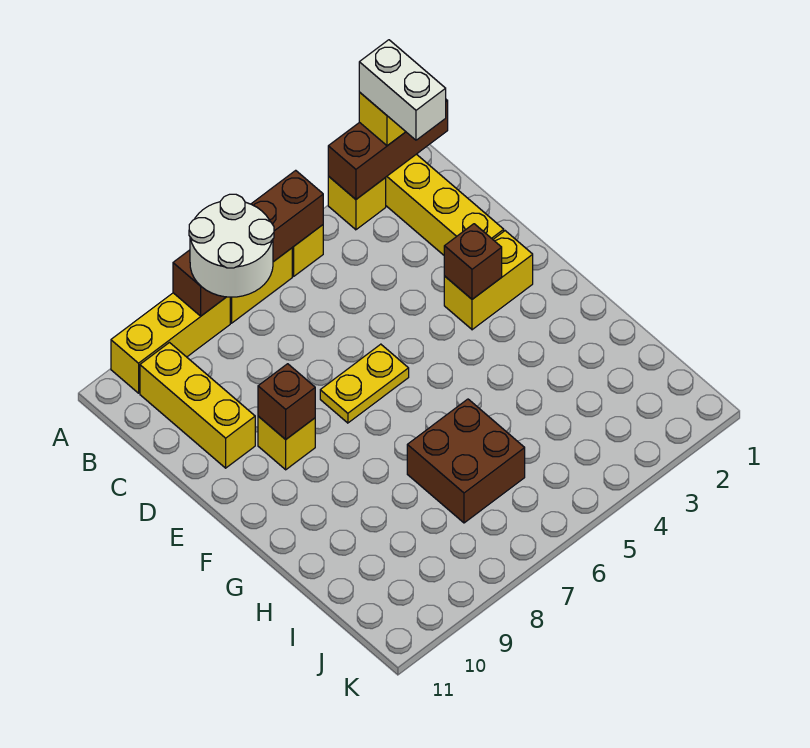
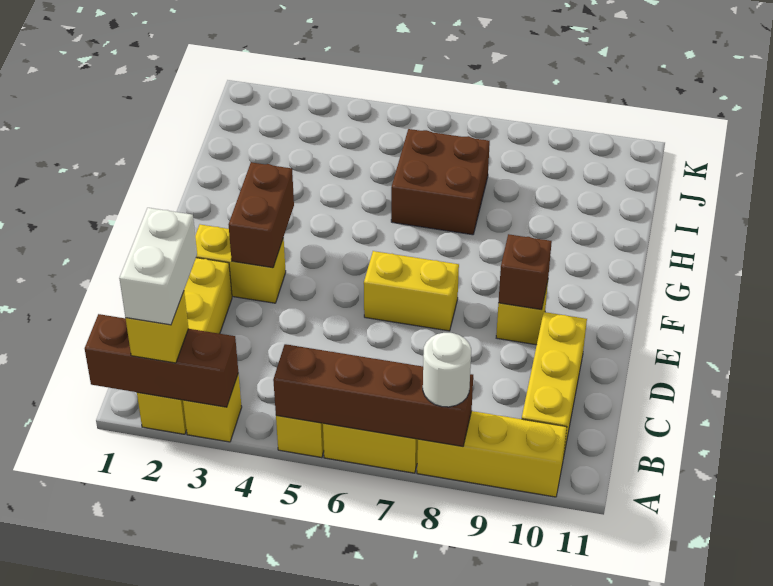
white round brick A7:B8 level 3 -> white round brick A8 level 3
brown brick E3 level 2 -> brown brick E3:F3 level 2
yellow plate E6:E7 level 1 -> yellow brick E6:E7 level 1

